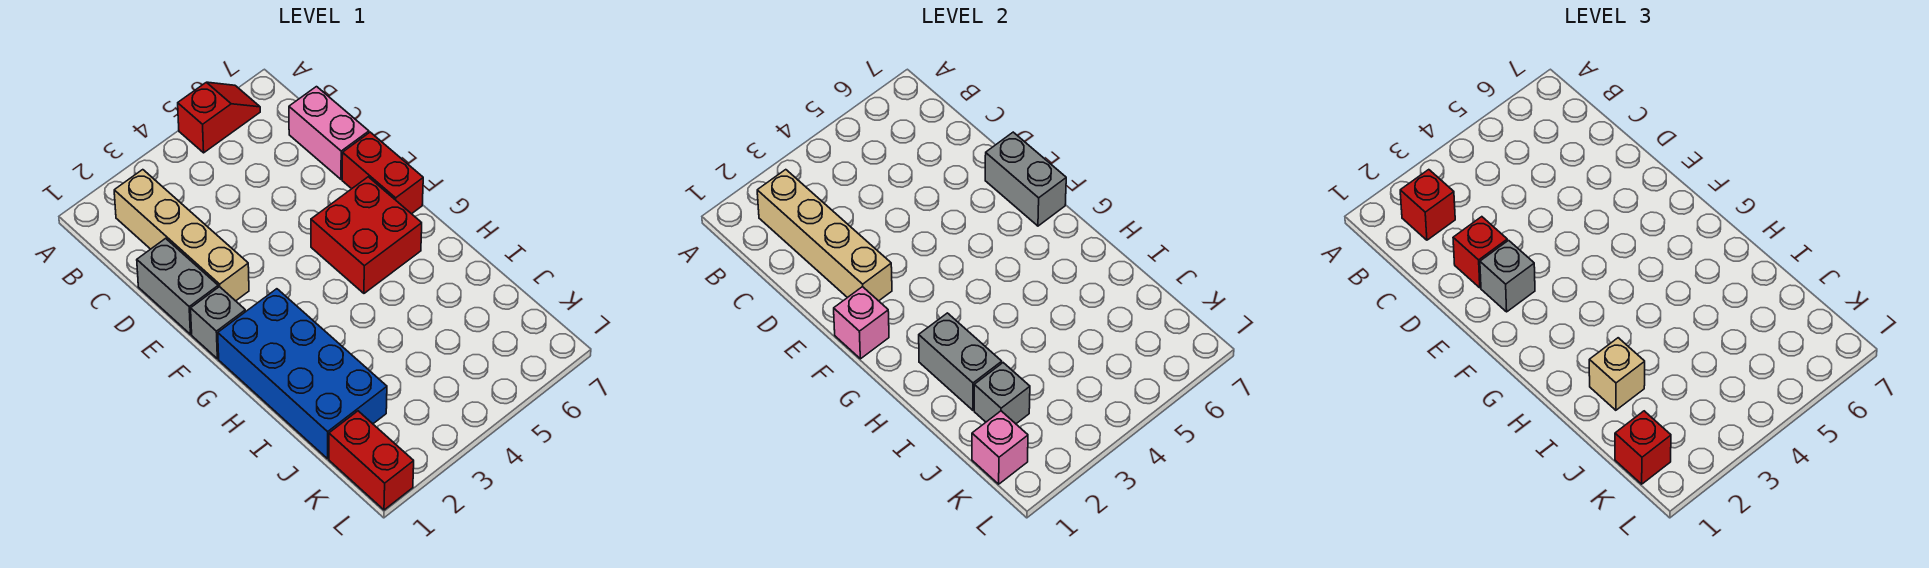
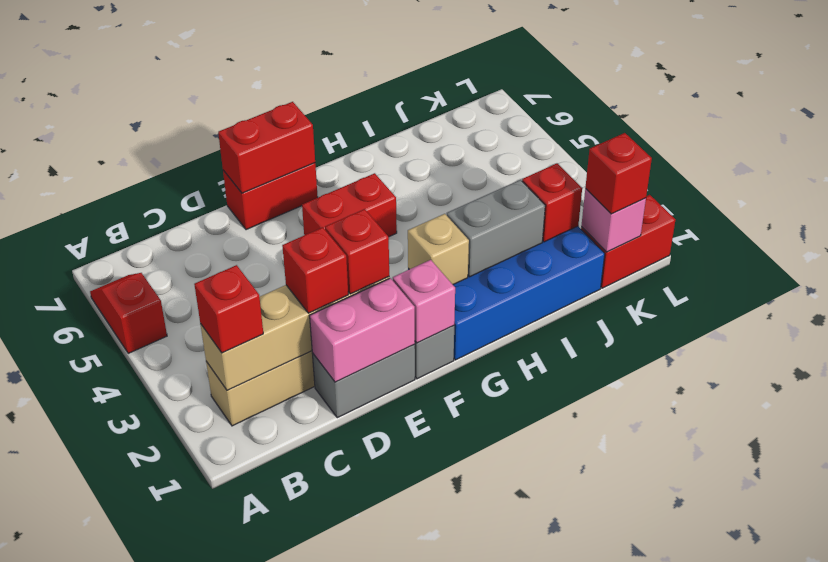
pink brick C7:D7 level 1 -> pink brick D1:E1 level 2
grey brick E2 level 3 -> red brick E2 level 3
grey brick E7:F7 level 2 -> red brick E7:F7 level 2
red brick F5:G6 level 1 -> red brick F5:G5 level 1
tan brick I2 level 3 -> tan brick G2 level 2
grey brick J2 level 2 -> red brick J2 level 2

